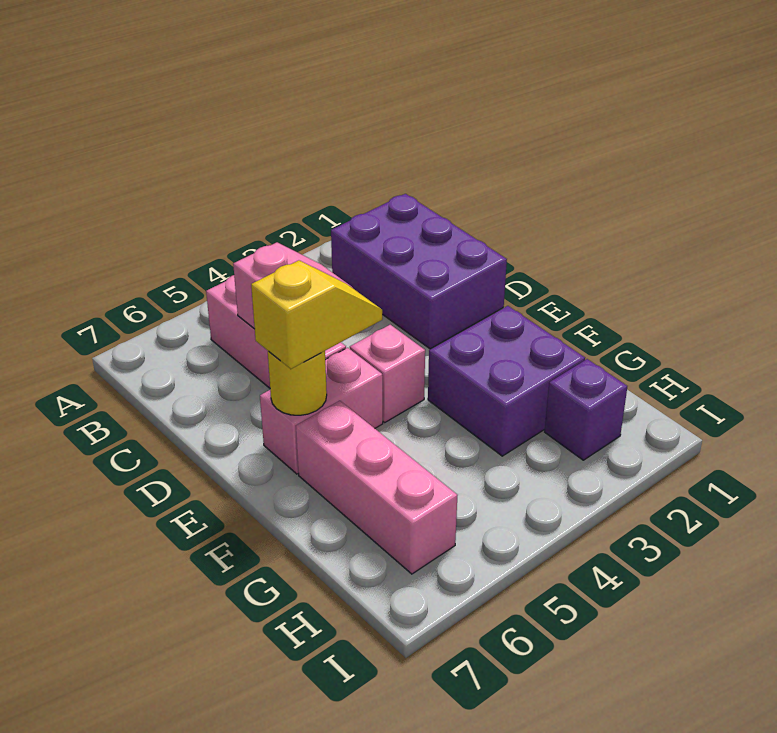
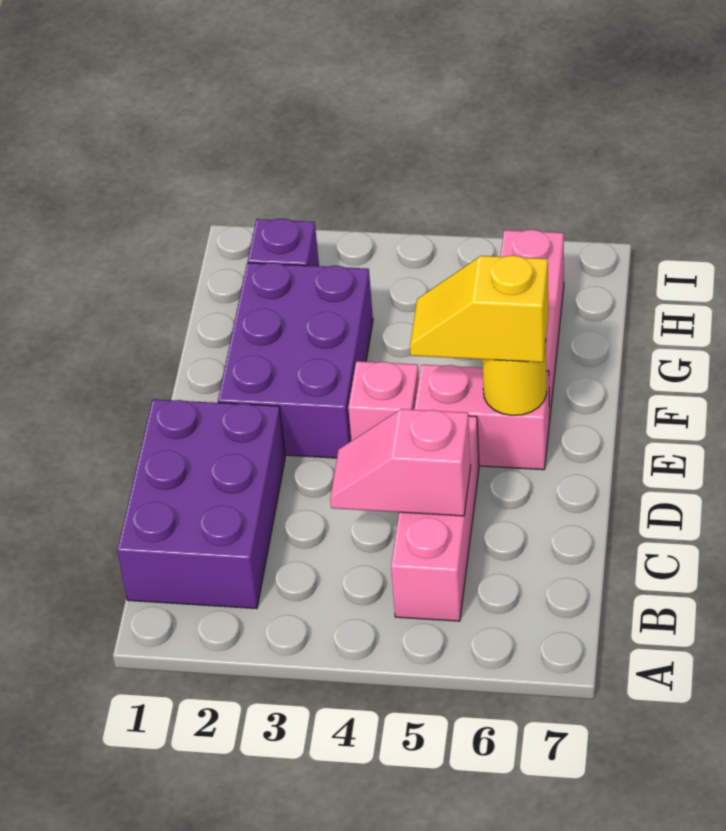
purple brick F2:G3 level 1 -> purple brick E2:G3 level 1

